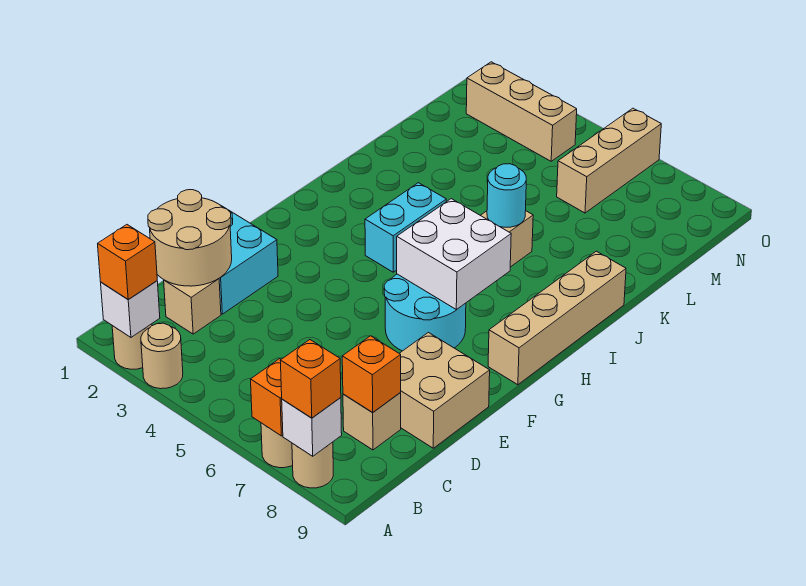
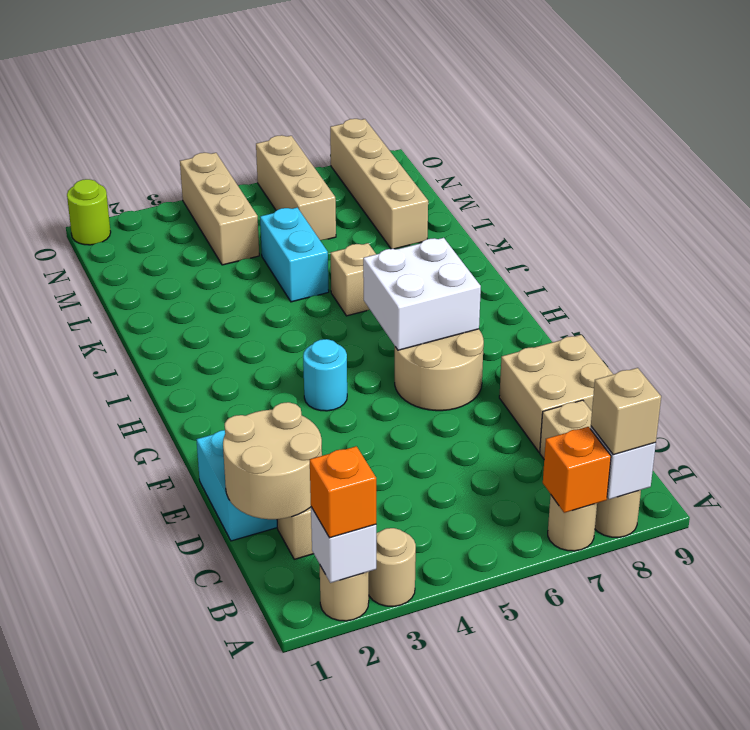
orange brick A8 level 3 -> tan brick A8 level 3
orange brick C8 level 2 -> none
cyan round brick F6:G7 level 1 -> tan round brick F6:G7 level 1
tan brick G9:J9 level 1 -> tan brick L8:O8 level 1
cyan brick H4:I4 level 1 -> cyan brick K5:L5 level 1
cyan round brick J6 level 2 -> cyan round brick G4 level 1
tan brick N2:N4 level 1 -> tan brick M4:O4 level 1
none -> lime round brick O1 level 1

